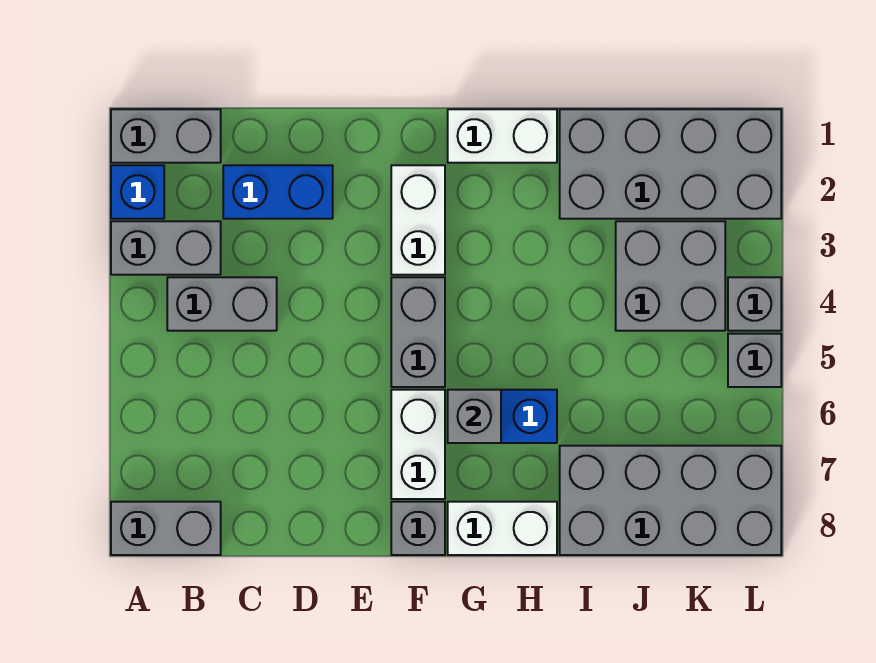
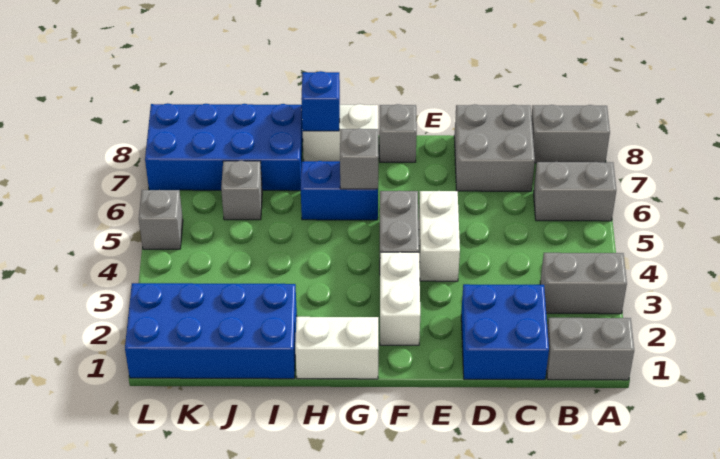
blue brick A2 level 1 -> blue brick H8 level 2
grey brick B4:C4 level 1 -> grey brick A6:B6 level 1
blue brick C2:D2 level 1 -> blue brick C1:D2 level 1
white brick F6:F7 level 1 -> white brick E4:E5 level 1
grey brick I1:L2 level 1 -> blue brick I1:L2 level 1
grey brick I7:L8 level 1 -> blue brick I7:L8 level 1
grey brick J3:K4 level 1 -> grey brick C7:D8 level 1
grey brick L4 level 1 -> grey brick J6 level 1

